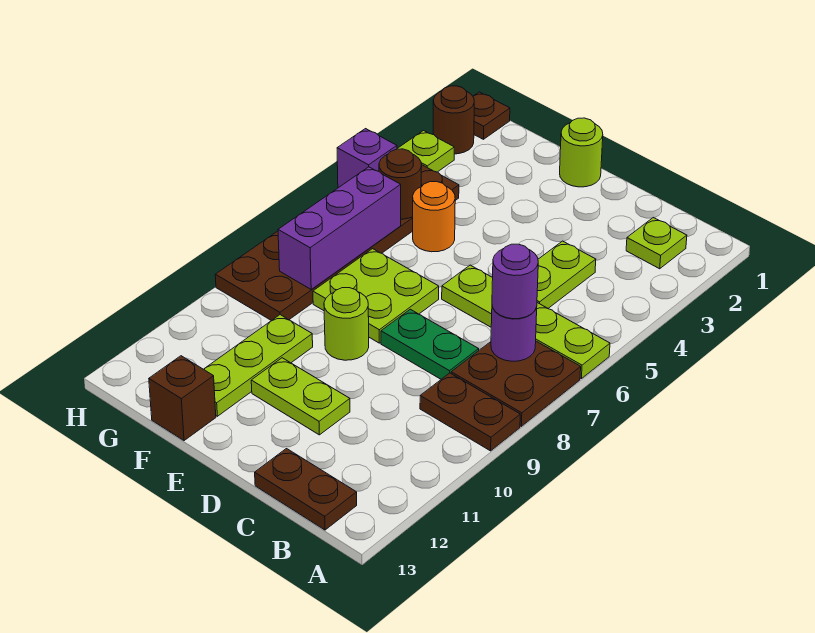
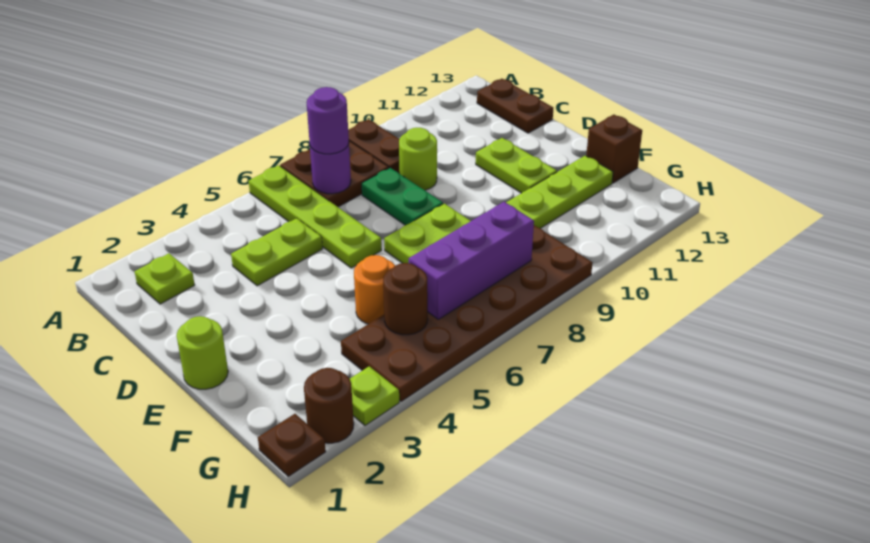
lime round brick E9 level 1 -> lime round brick C9 level 1
purple brick H5 level 2 -> none

